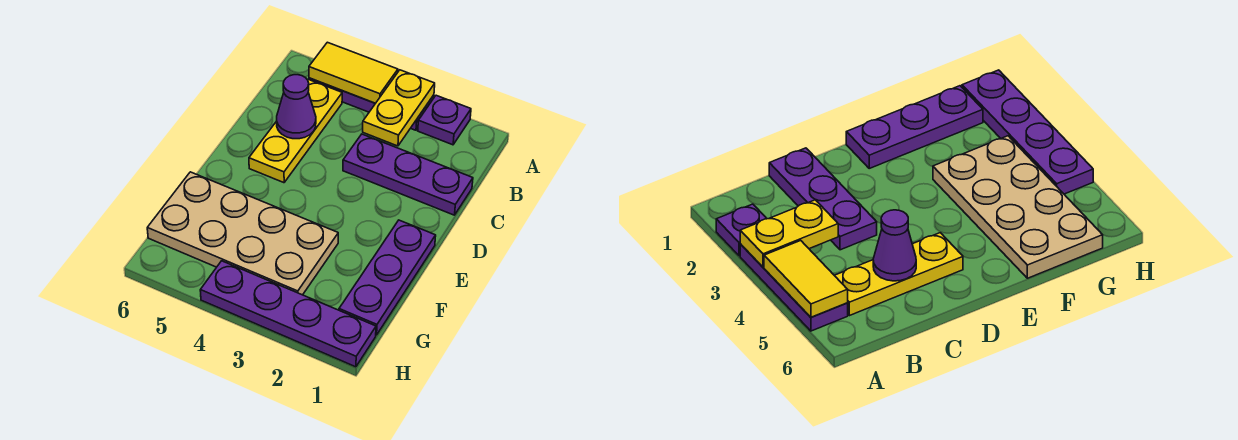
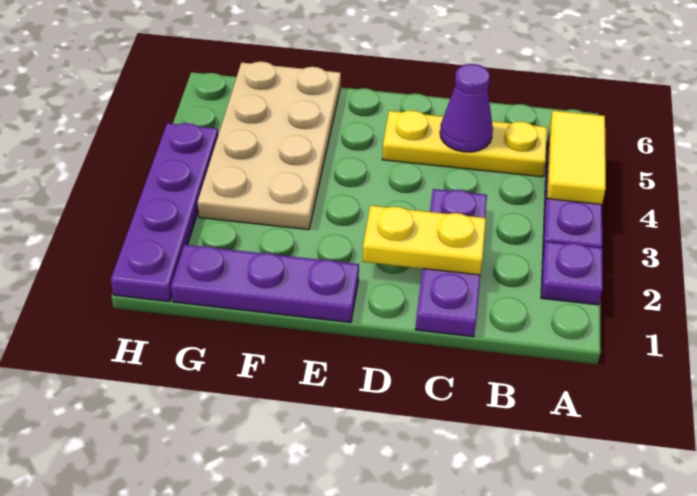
yellow plate A3:B3 level 2 -> yellow plate C2:D2 level 2

